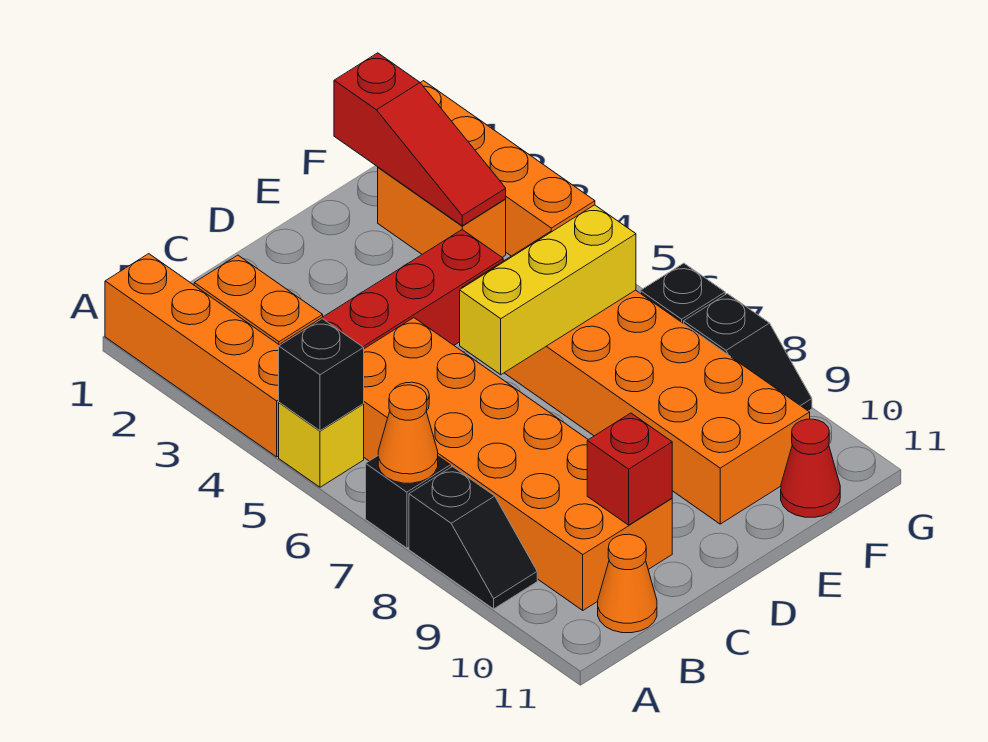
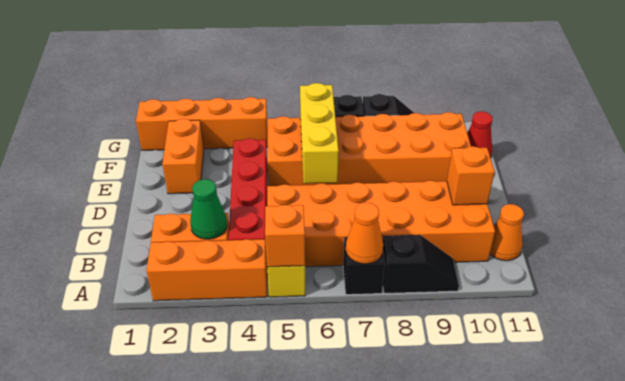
orange brick A1:A4 level 1 -> orange brick A2:A4 level 1
black brick A5 level 2 -> orange brick A5 level 2
none -> green cone B3 level 2
red brick C10 level 2 -> orange brick C10 level 2
red slope F1:F3 level 2 top 1 -> none
orange brick F2:F3 level 1 -> orange brick E2:F2 level 1

